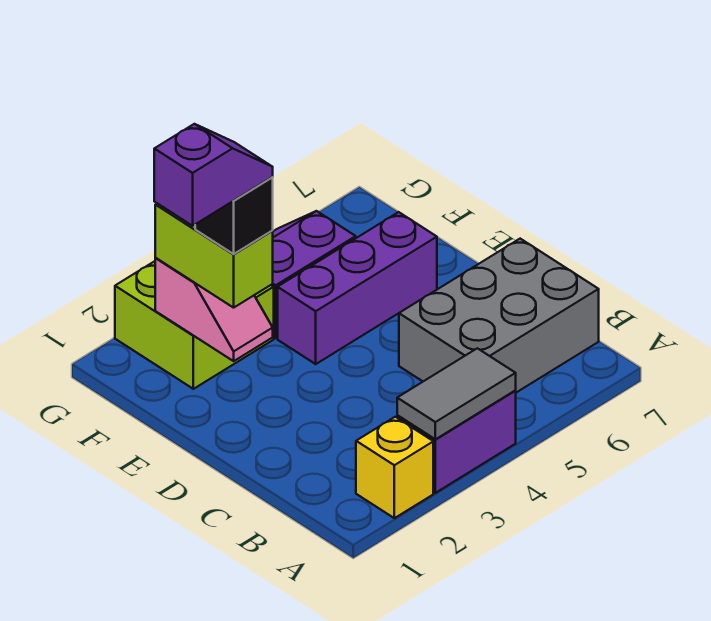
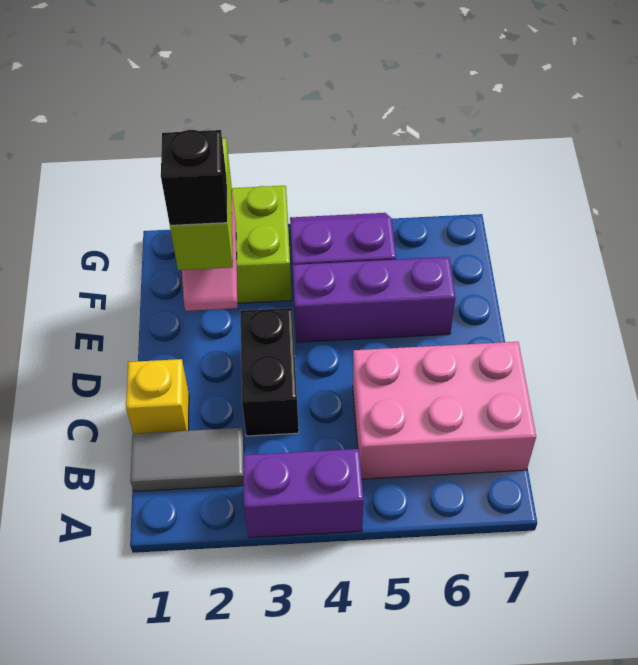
yellow brick A2 level 1 -> yellow brick C1 level 1
grey tile A3:A4 level 2 -> grey tile B1:B2 level 1
grey brick B5:C7 level 1 -> pink brick B5:C7 level 1
none -> black brick C3:D3 level 1
purple slope E1:E2 level 5 top 1 -> none

